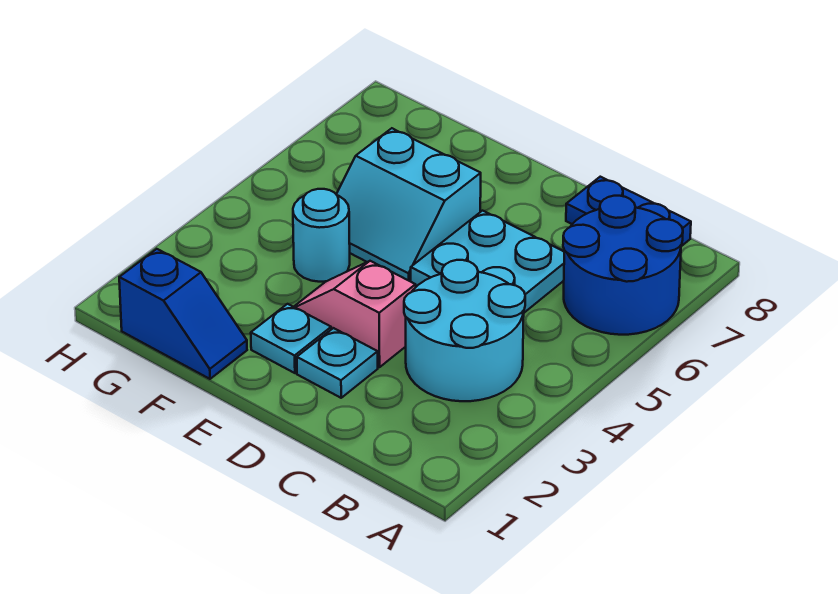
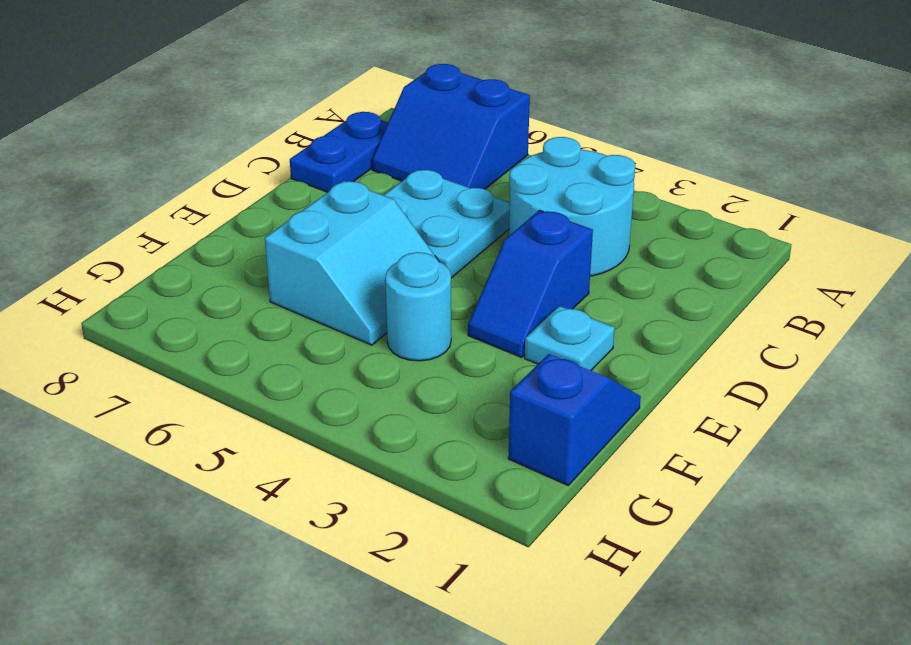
blue round brick A6:B7 level 1 -> blue slope A6:B7 level 1 top A
cyan plate D2 level 1 -> none
pink slope D3:E3 level 1 top D -> blue slope D3:E3 level 1 top D

